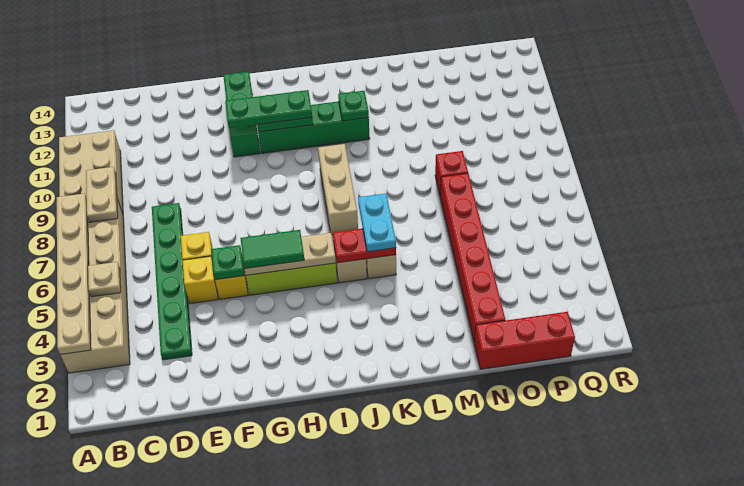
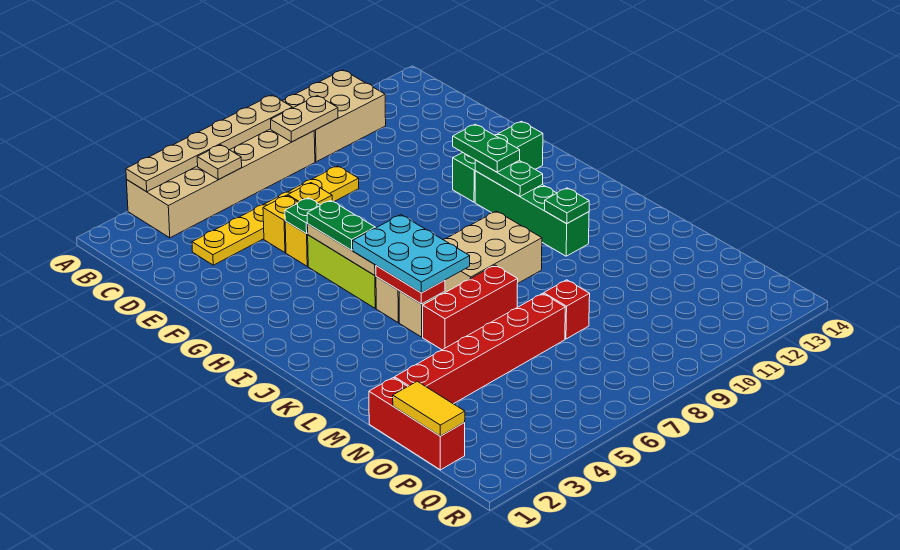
green plate D3:D8 level 1 -> yellow plate D3:D8 level 1
green tile G5:H5 level 3 -> green plate G5:H5 level 3
green plate G11:I11 level 3 -> green plate G11:H11 level 3
tan brick J7:J9 level 1 -> tan brick J7:K9 level 1
cyan plate K5:K6 level 3 -> cyan plate I5:K6 level 3
none -> red brick L5:L7 level 1
none -> yellow tile O1:P1 level 2

